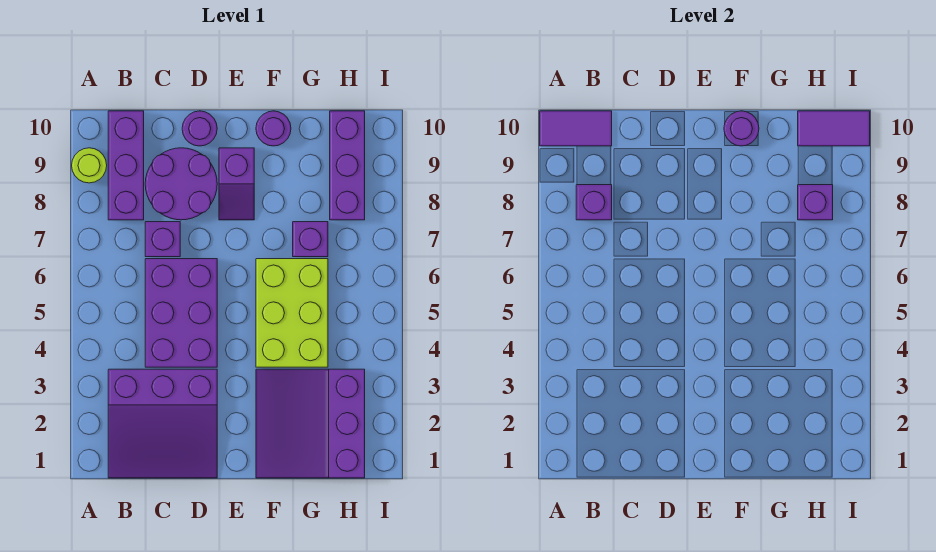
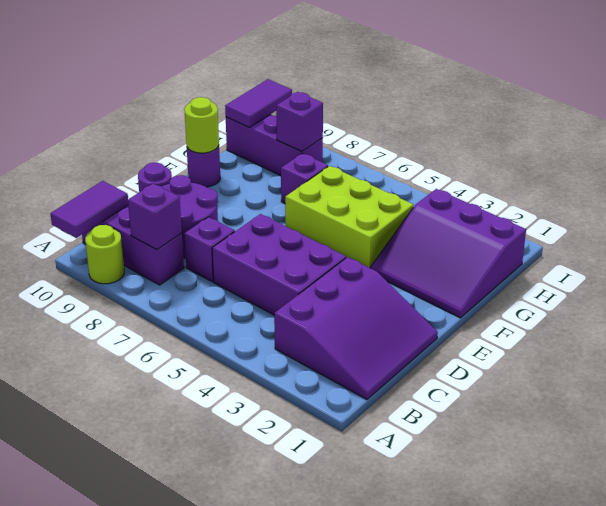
purple slope E8:E9 level 1 top 9 -> none
purple round brick F10 level 2 -> lime round brick F10 level 2

